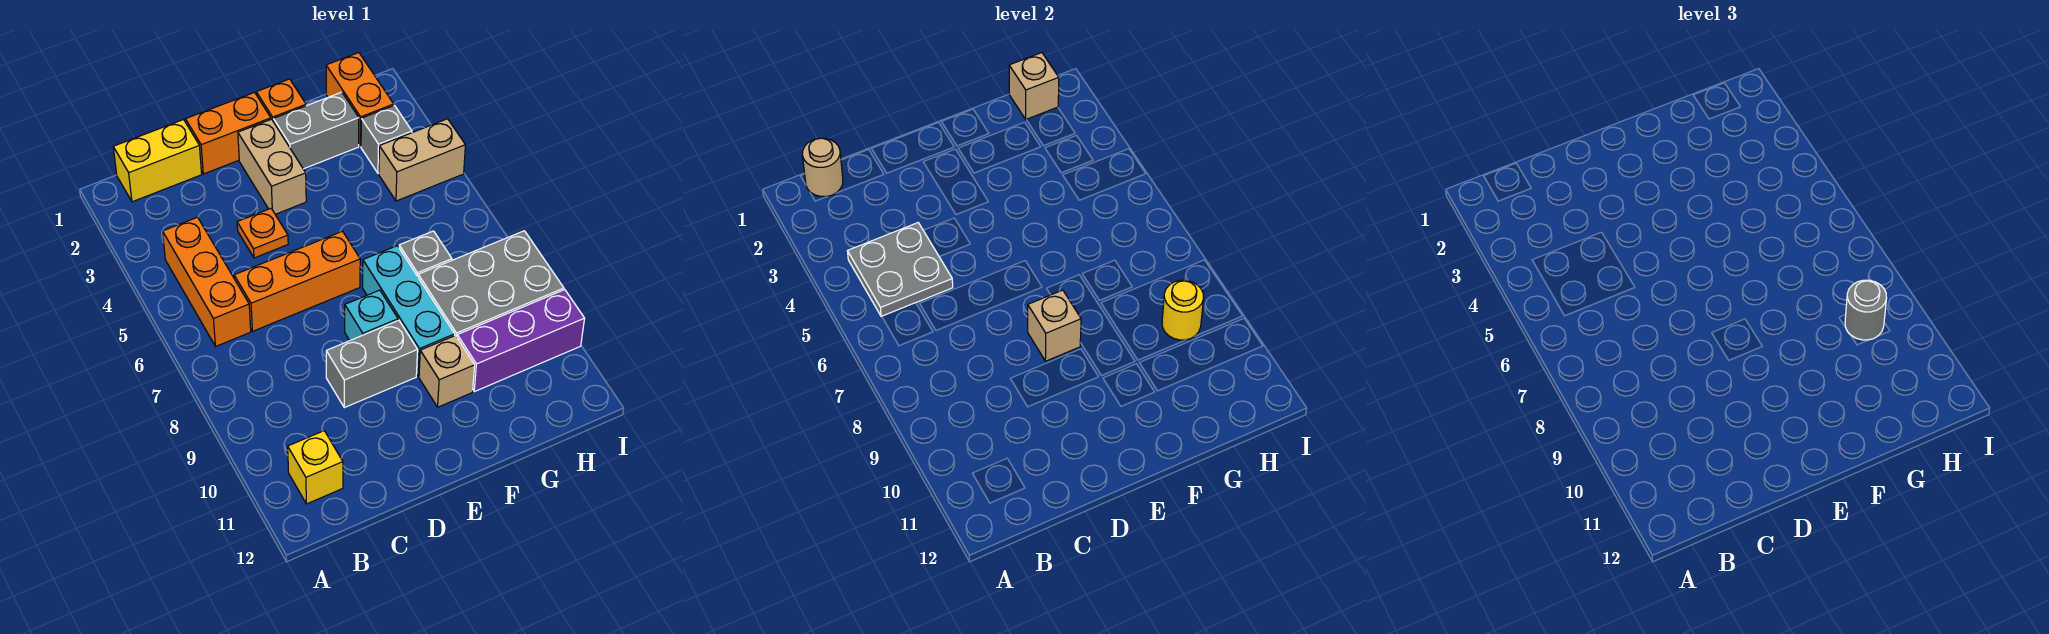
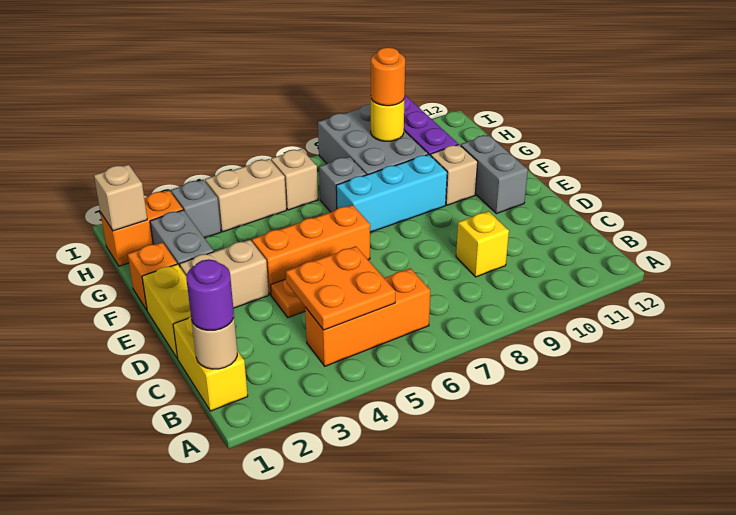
none -> purple round brick B1 level 3
grey plate B4:C5 level 2 -> orange plate B4:C5 level 2
yellow brick B11 level 1 -> yellow brick C9 level 1
orange brick C6:E6 level 1 -> orange brick E4:E6 level 1
orange brick D1:E1 level 1 -> yellow brick D1:E1 level 1
grey brick D9:E9 level 1 -> grey brick E11:F11 level 1
cyan brick E8 level 1 -> none
tan brick E8 level 2 -> tan brick H6 level 1
tan brick H4:I4 level 1 -> tan brick H4:H5 level 1
grey round brick H9 level 3 -> orange round brick H9 level 3

